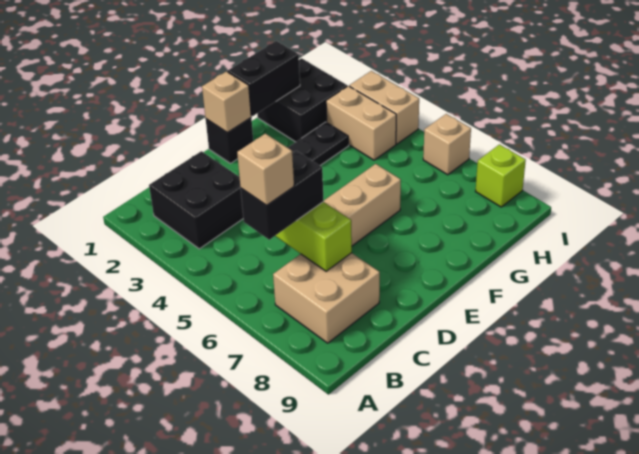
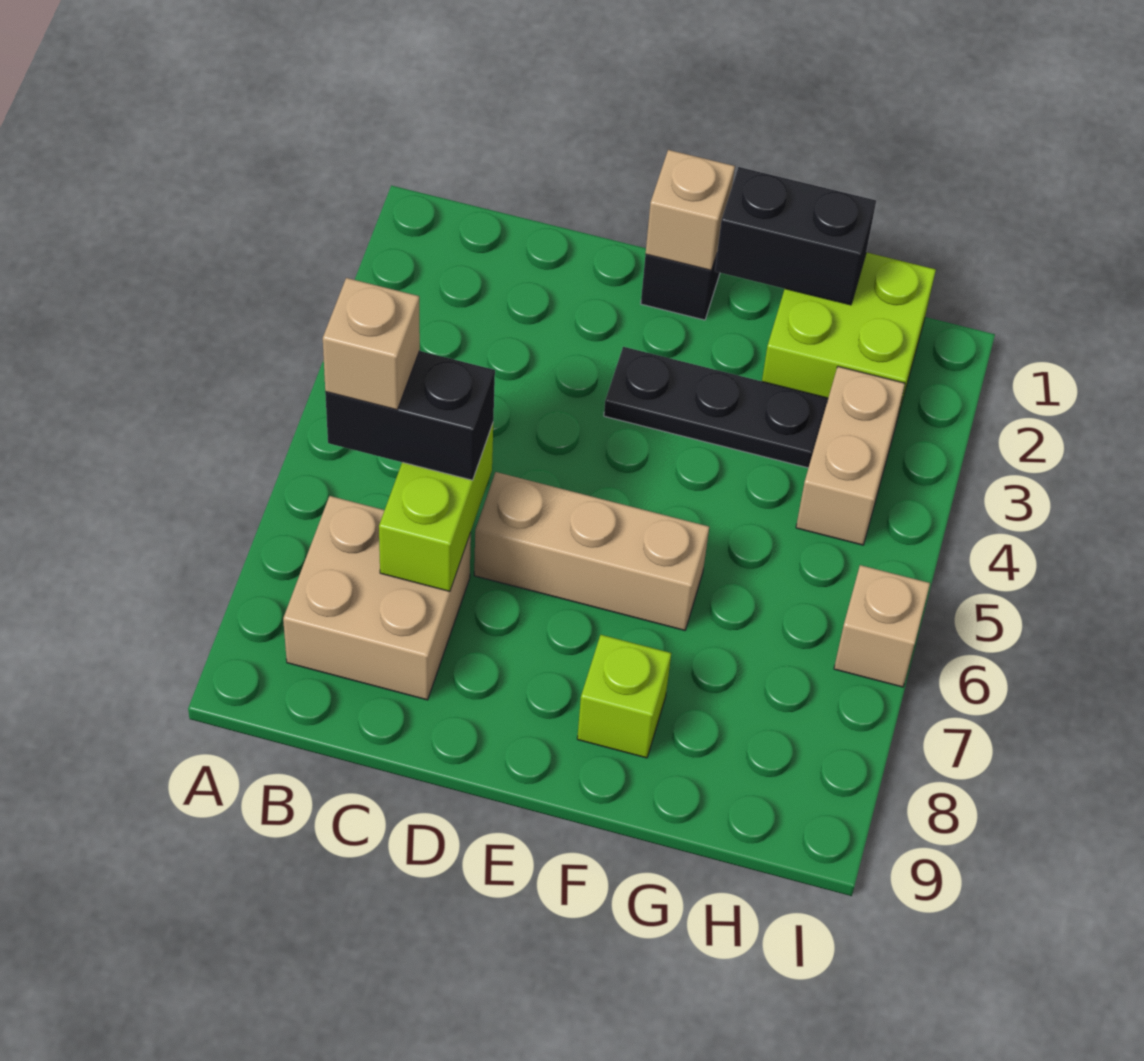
black brick B2:C3 level 1 -> none
black brick G1:H2 level 1 -> lime brick G1:H2 level 1
tan brick I3:I4 level 1 -> none
lime brick I8 level 1 -> lime brick F8 level 1

